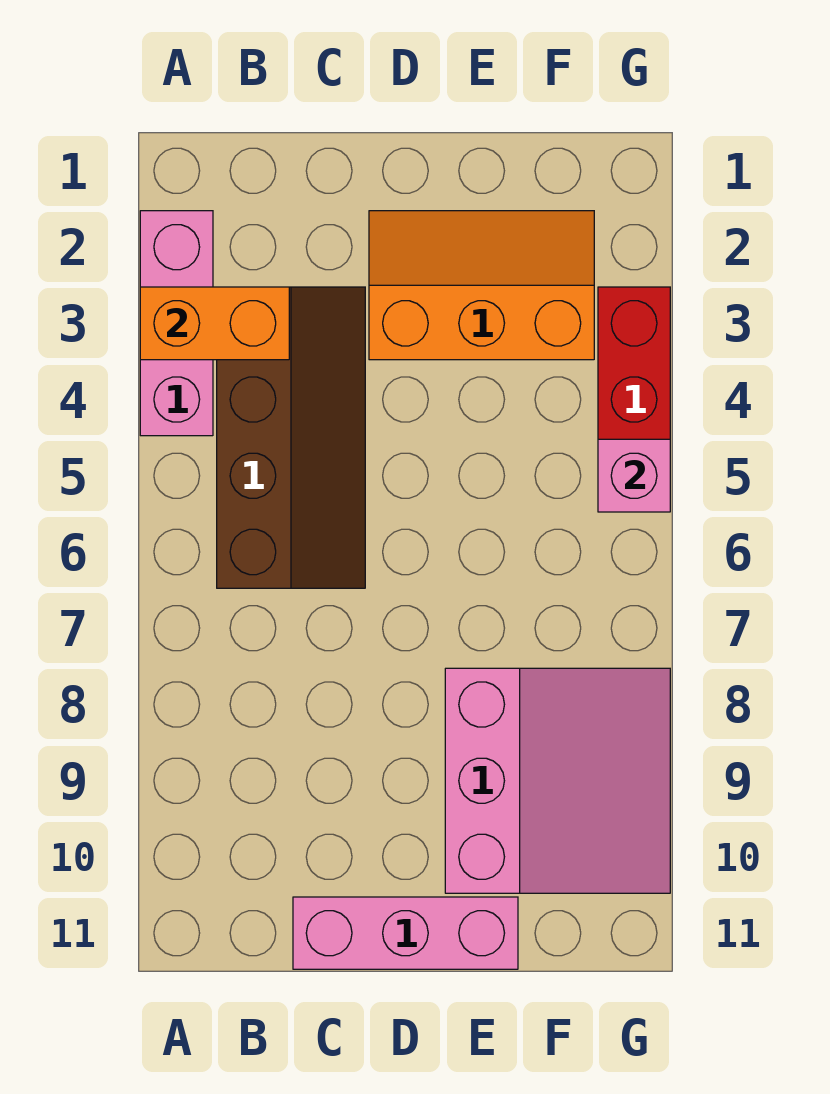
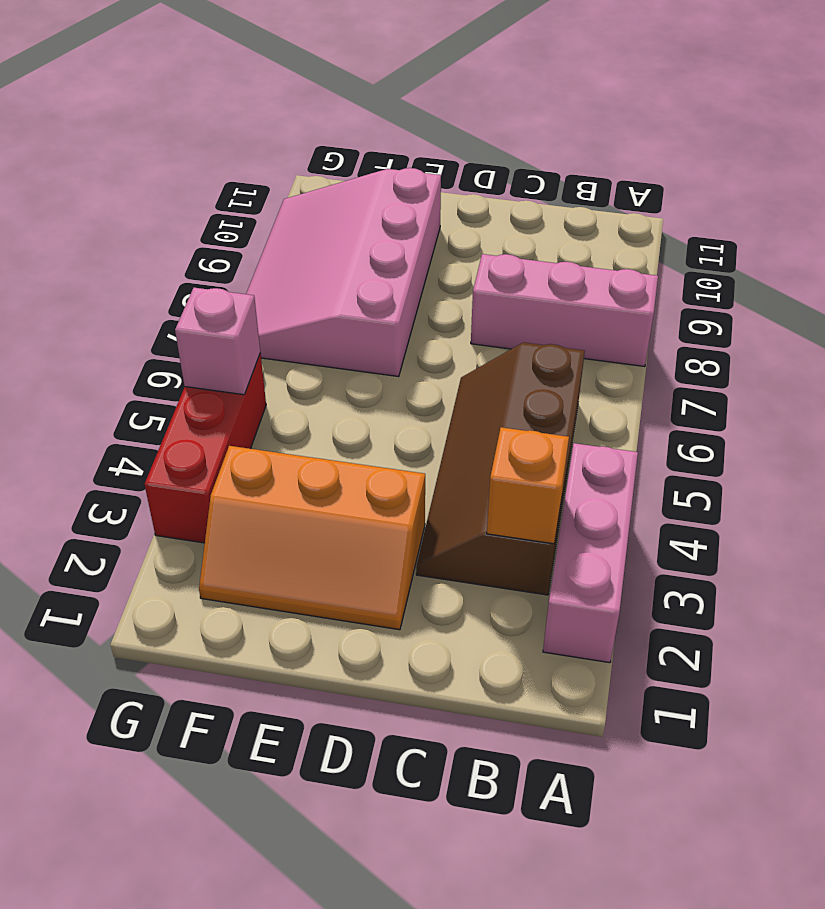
orange brick A3:B3 level 2 -> orange brick B3 level 2
pink brick C11:E11 level 1 -> pink brick A8:C8 level 1
pink slope E8:G10 level 1 top E -> pink slope E7:G10 level 1 top E

